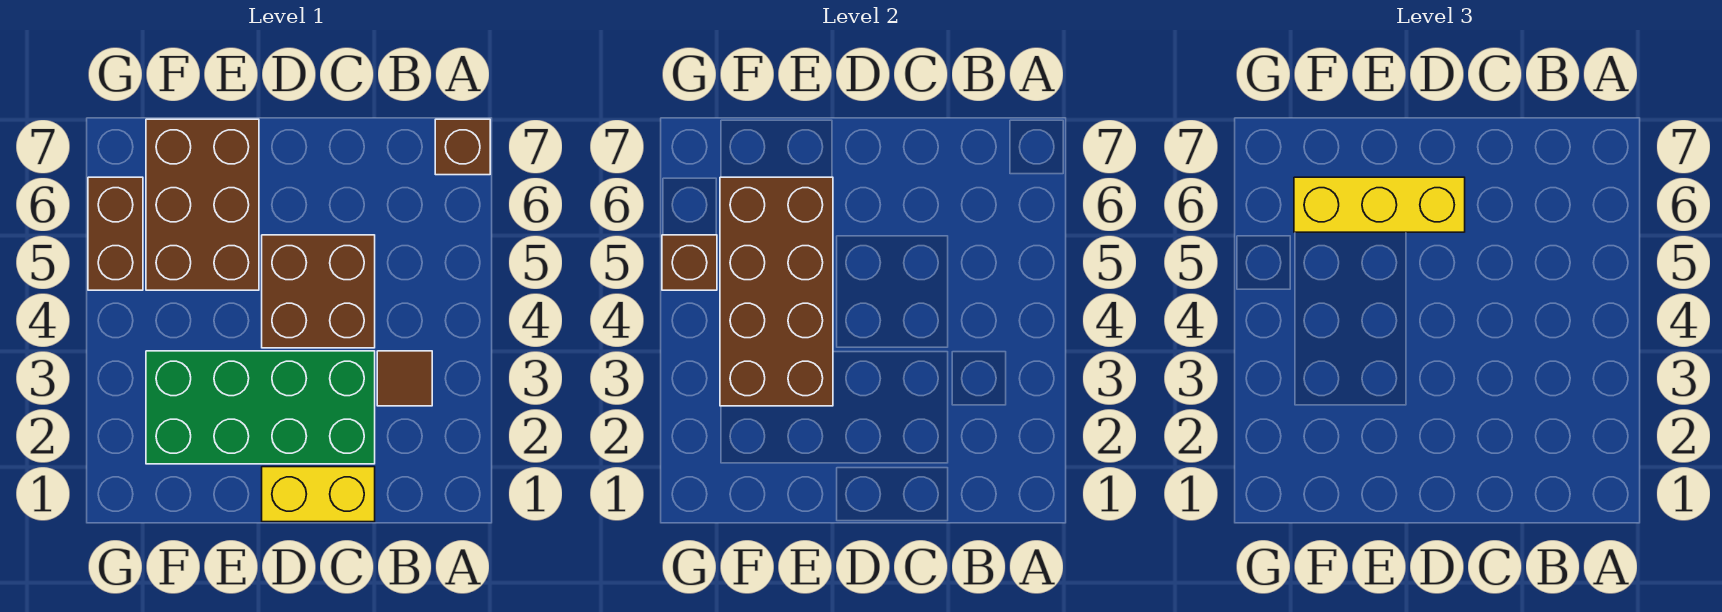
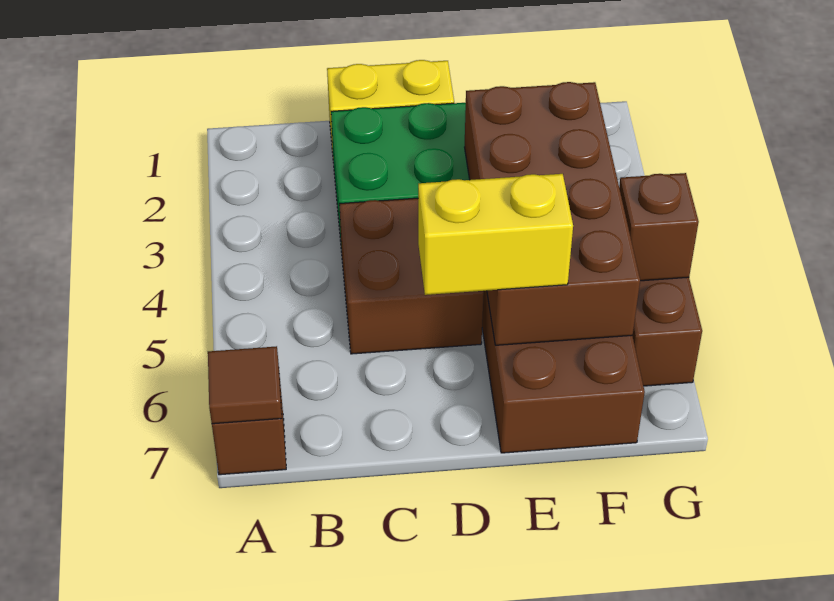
brown tile B3 level 1 -> brown tile A7 level 2
yellow brick D6:F6 level 3 -> yellow brick D6:E6 level 3

